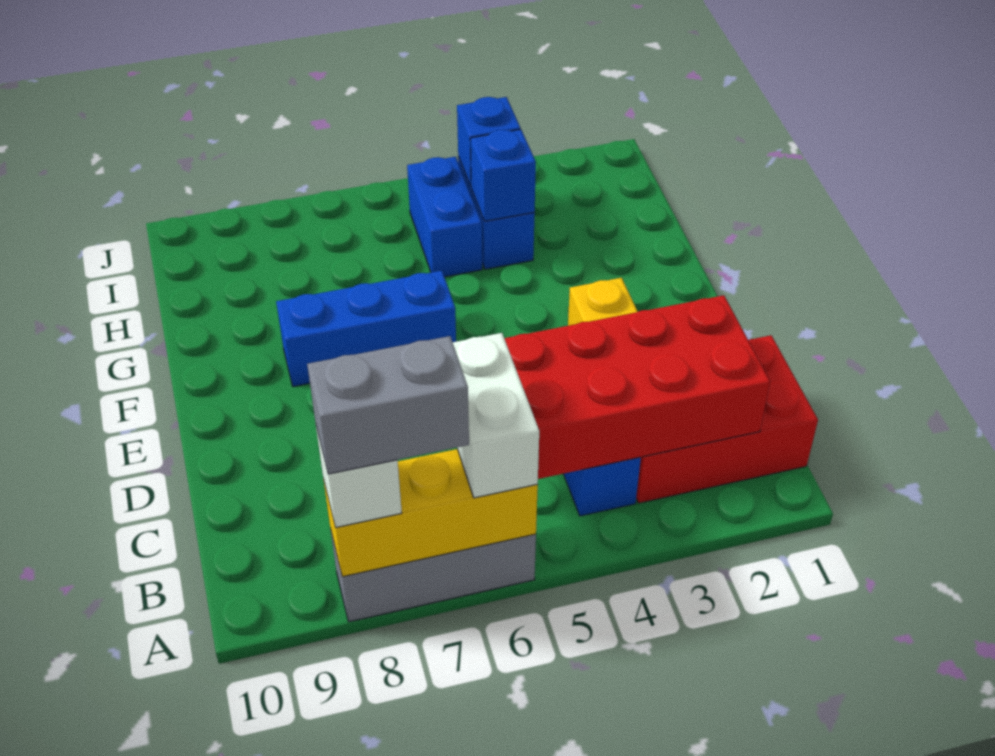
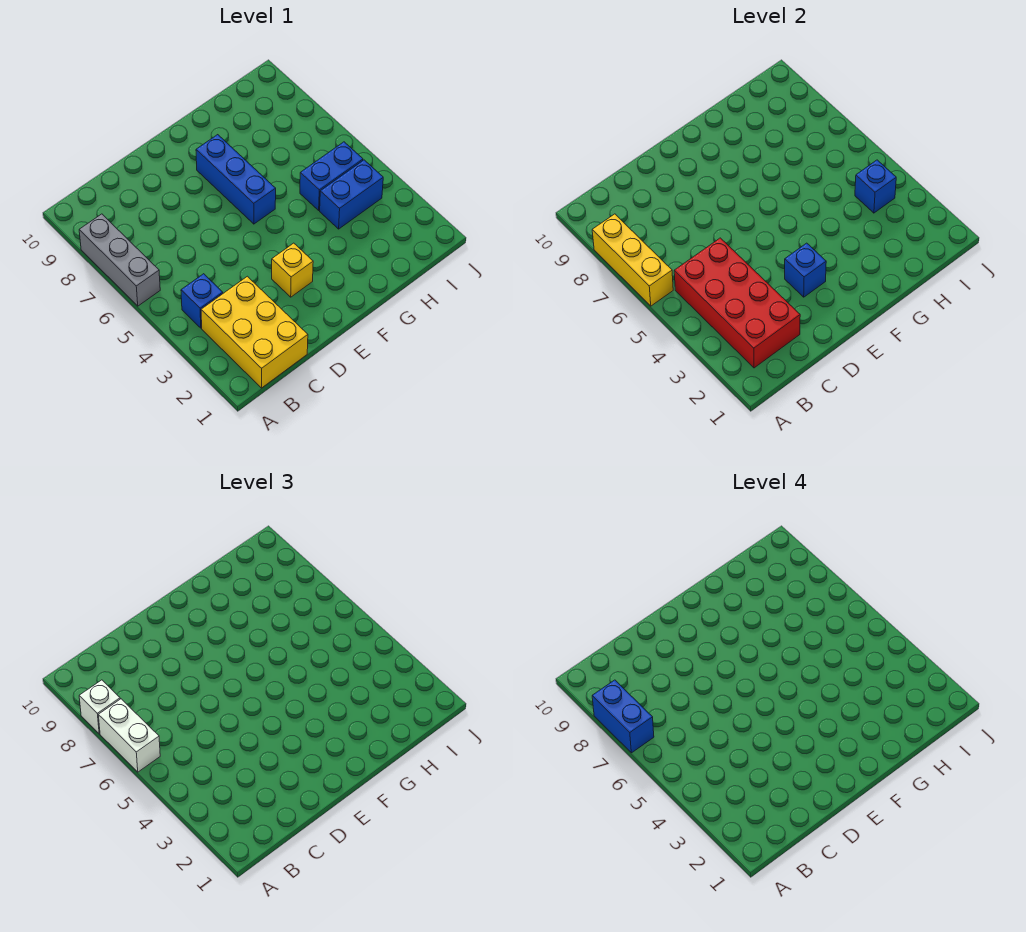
white brick A6:B6 level 3 -> white brick A6:A7 level 3
grey brick A7:A8 level 4 -> blue brick A7:A8 level 4
red brick B1:C3 level 1 -> yellow brick B1:C3 level 1
blue brick H4 level 2 -> blue brick E3 level 2

